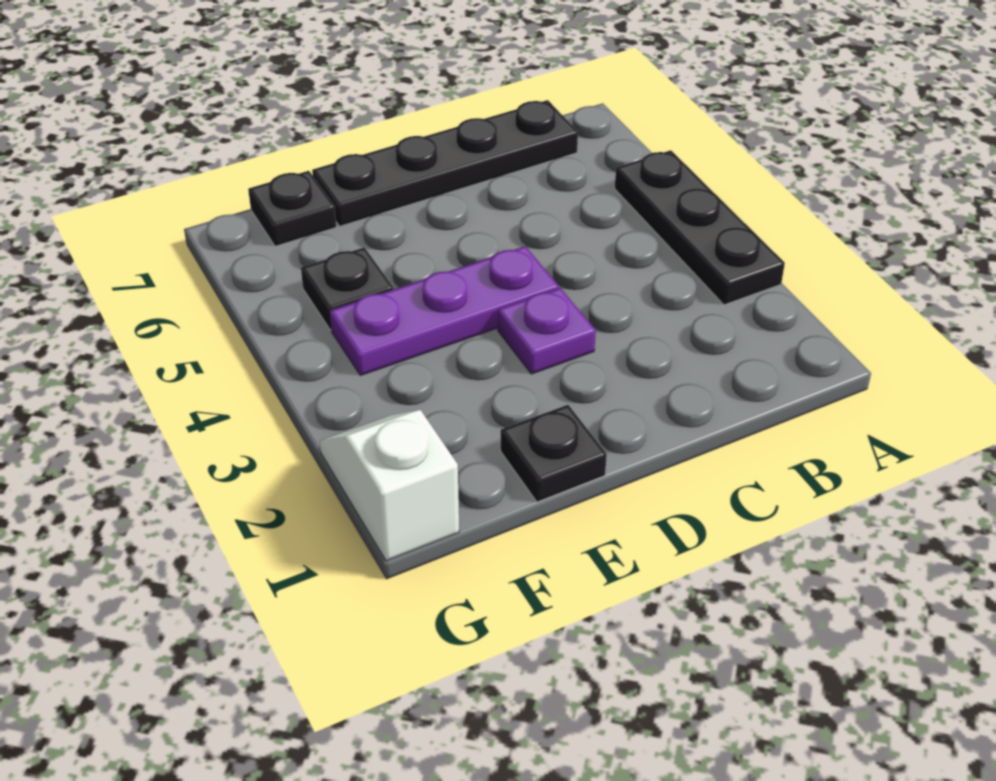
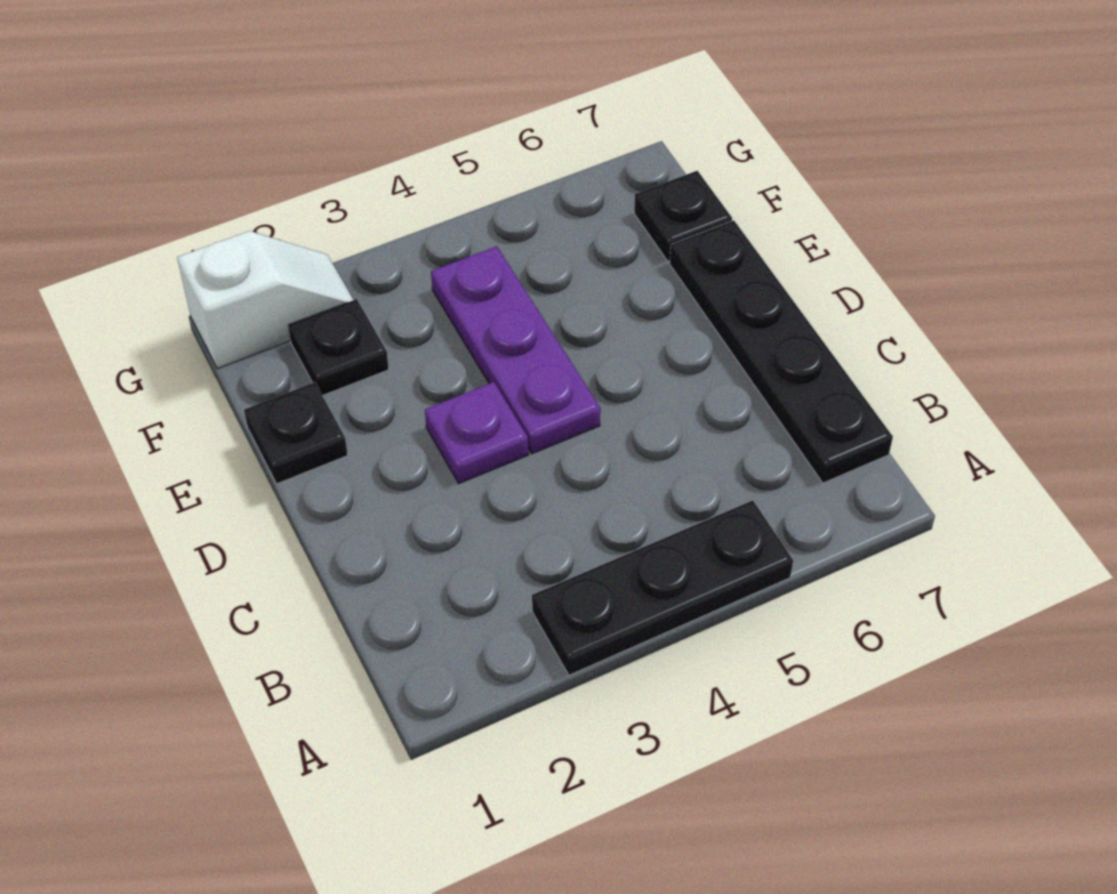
black plate F5 level 1 -> black plate F2 level 1

